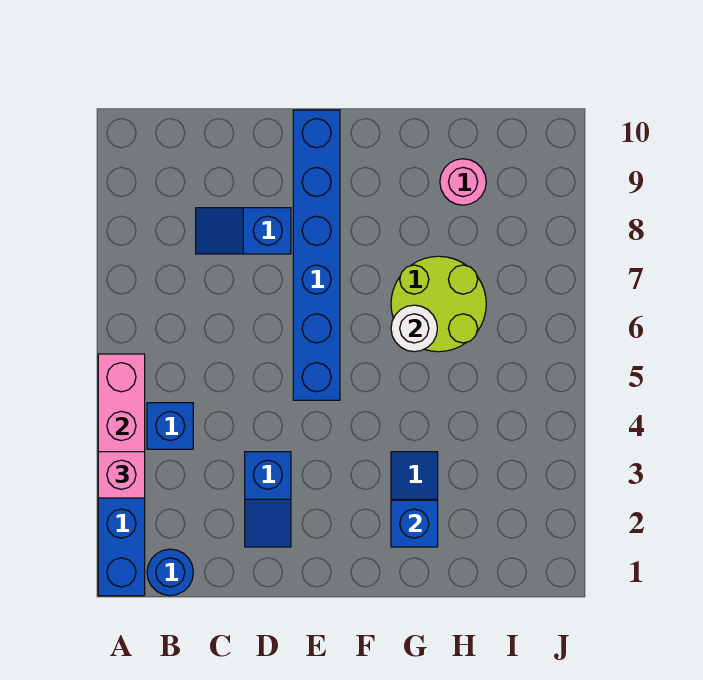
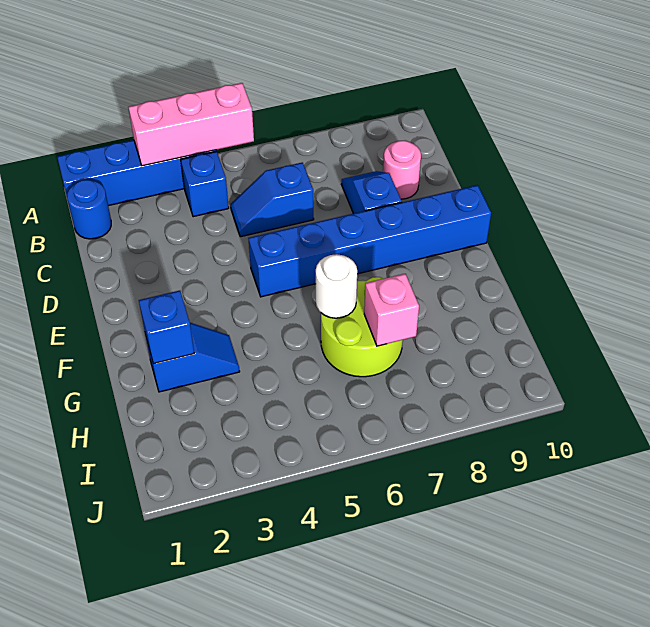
pink brick A3 level 3 -> pink brick H7 level 2
blue slope D2:D3 level 1 top 3 -> blue slope C5:C6 level 1 top 6
pink round brick H9 level 1 -> pink round brick C9 level 1

